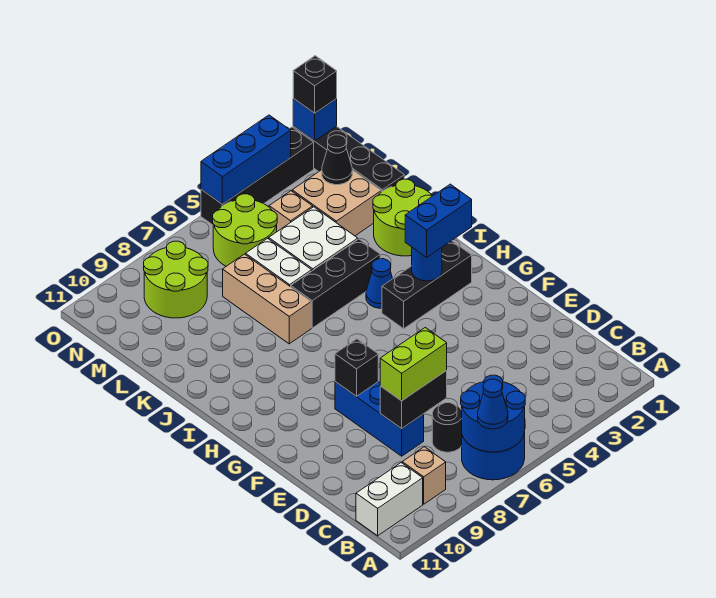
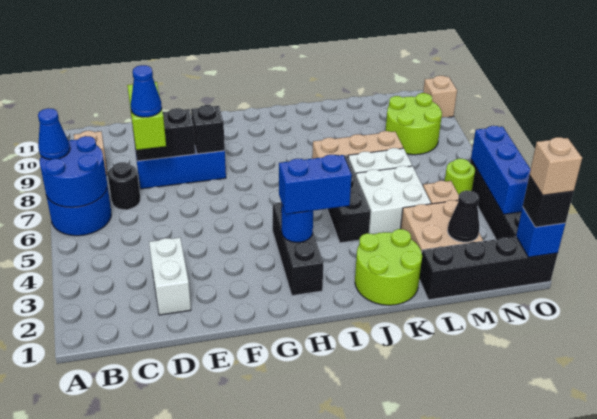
white brick B10:B11 level 1 -> white brick D2:D3 level 1
black brick D7:D8 level 2 -> black brick D8:E8 level 2
blue brick H2:H3 level 3 -> blue brick H3:I3 level 3
blue cone I4 level 1 -> blue cone D7 level 4
lime round brick M5:N6 level 1 -> lime round brick N5 level 1
none -> tan brick O1 level 4
none -> tan brick O10 level 1

